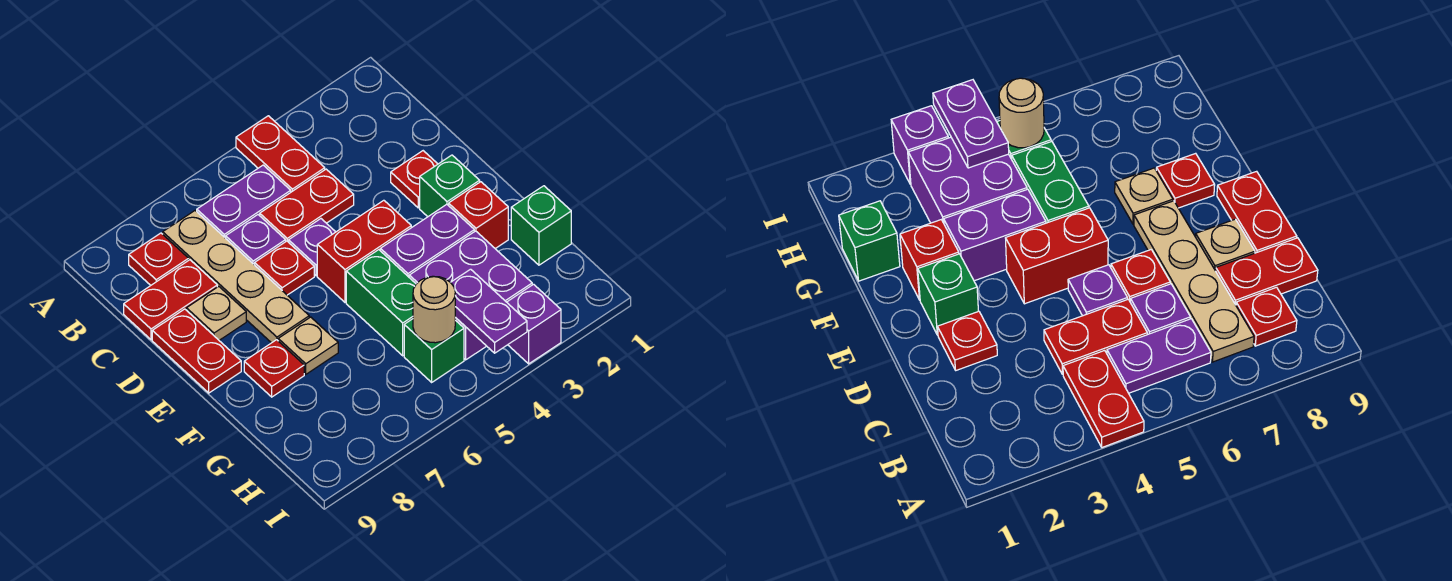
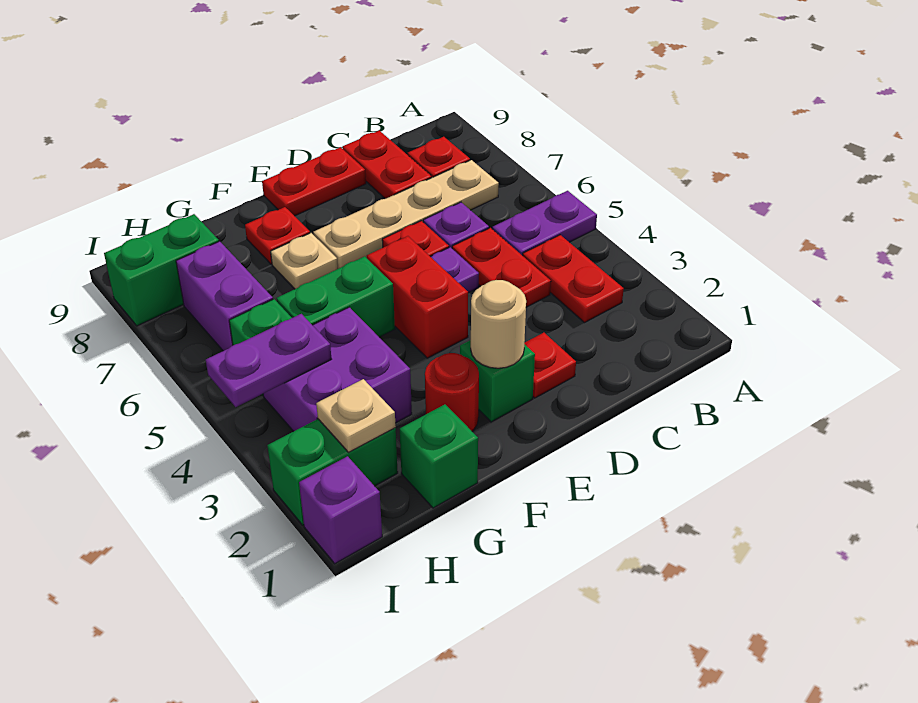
red plate A4:B4 level 1 -> red plate B3:B4 level 1
purple plate B5:B6 level 1 -> purple plate A5:B5 level 1
tan plate D8 level 1 -> tan plate H2 level 2
red brick F2 level 1 -> red round brick F2 level 1
purple brick F3:F4 level 1 -> purple brick H6:H7 level 1
none -> green brick H2:I2 level 1
tan round brick H5 level 2 -> tan round brick E2 level 2
none -> green brick H8:I8 level 1
purple brick I3 level 1 -> purple brick I1 level 1

